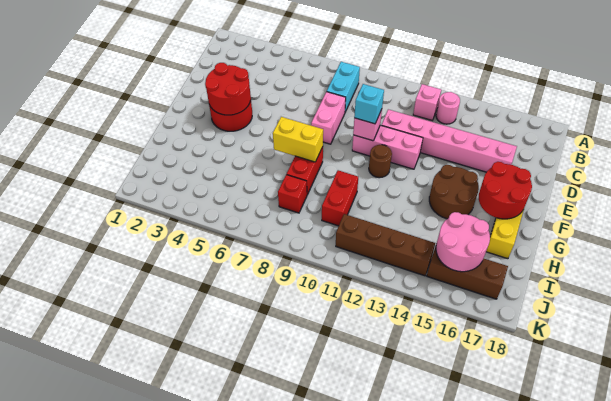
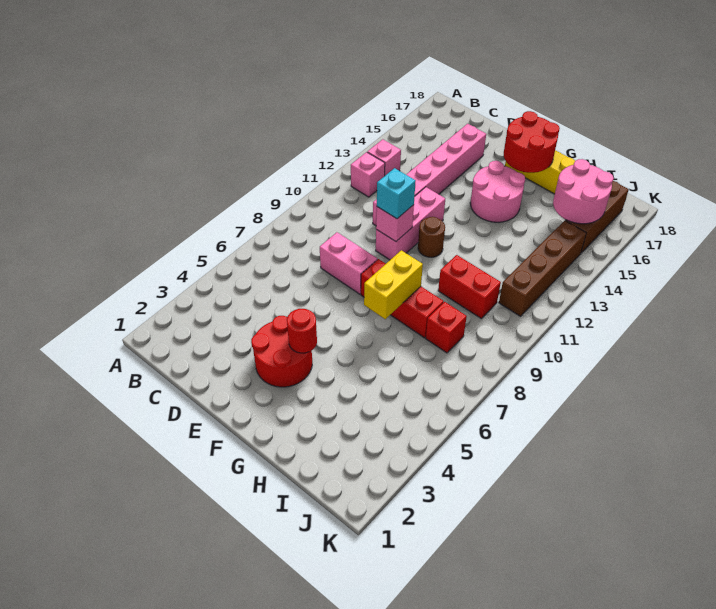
cyan brick B8:C8 level 1 -> none
pink round brick B13 level 1 -> pink brick B13 level 1
red round brick E3:F4 level 2 -> red round brick F4 level 2
brown round brick F14:G15 level 1 -> pink round brick F14:G15 level 1
red brick G8:H8 level 1 -> red brick F8:H8 level 1

